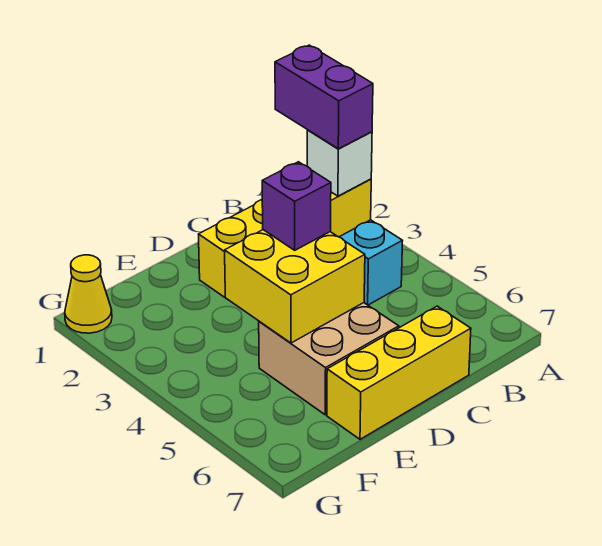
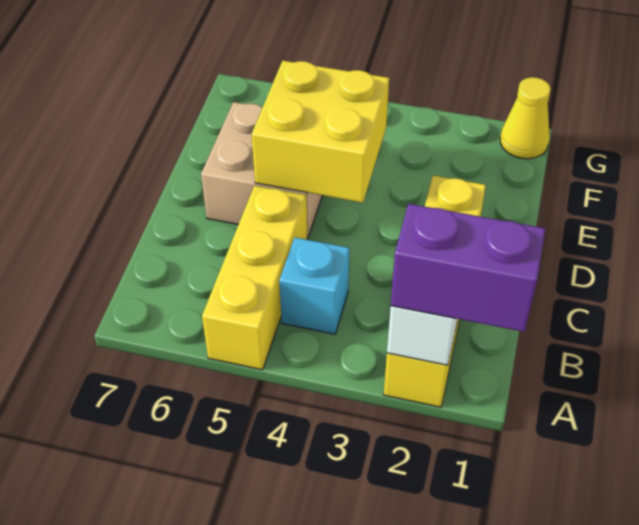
yellow brick C7:E7 level 1 -> yellow brick A5:C5 level 1
purple brick D4 level 3 -> none

